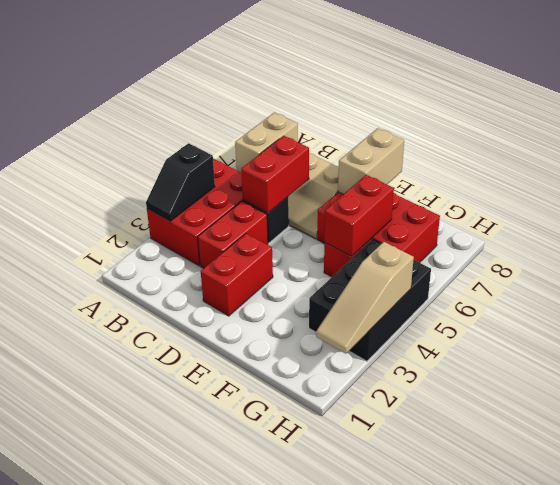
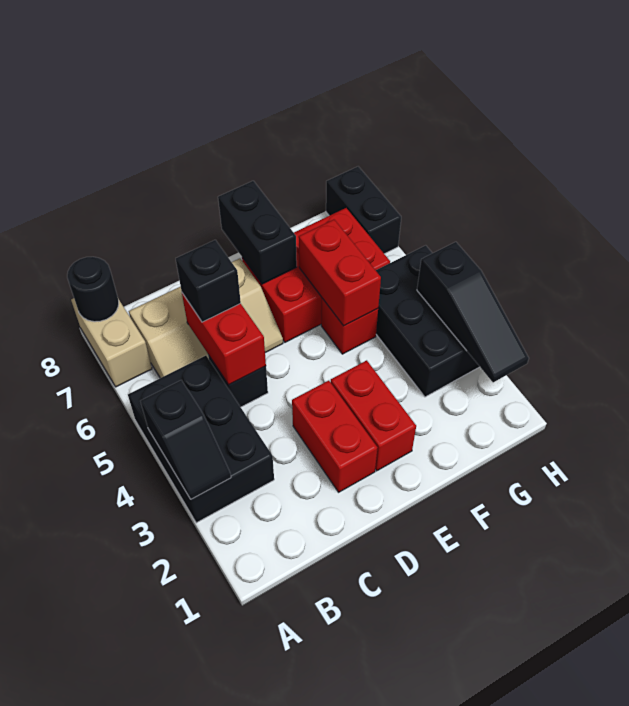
red brick A3:B5 level 1 -> black brick A3:B5 level 1
none -> black round brick A8 level 2
red brick C3:C4 level 1 -> red brick E2:E3 level 1
none -> black brick C6 level 3
tan brick E7:E8 level 2 -> black brick E7:E8 level 2
tan slope H2:H4 level 2 top 4 -> black slope H2:H4 level 2 top 4
none -> black brick H7:H8 level 1

